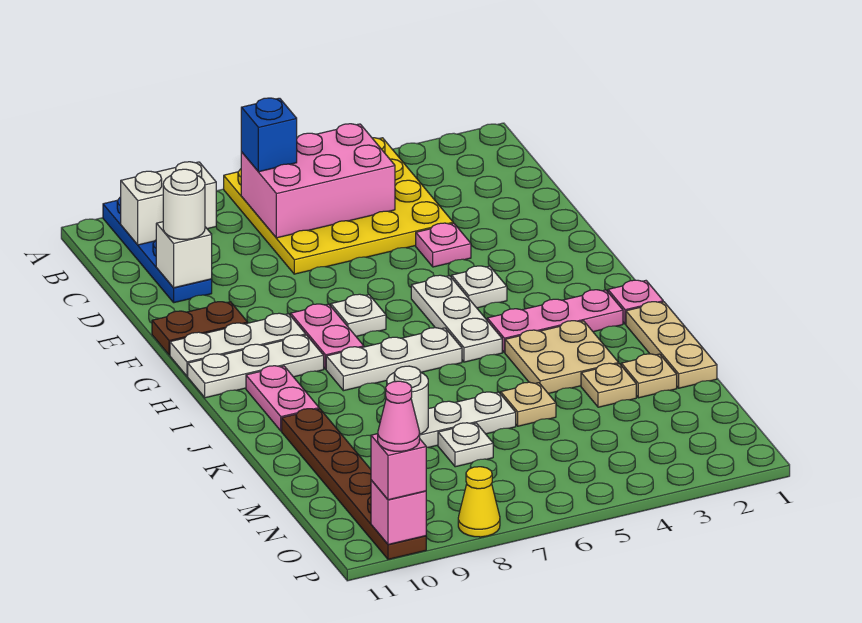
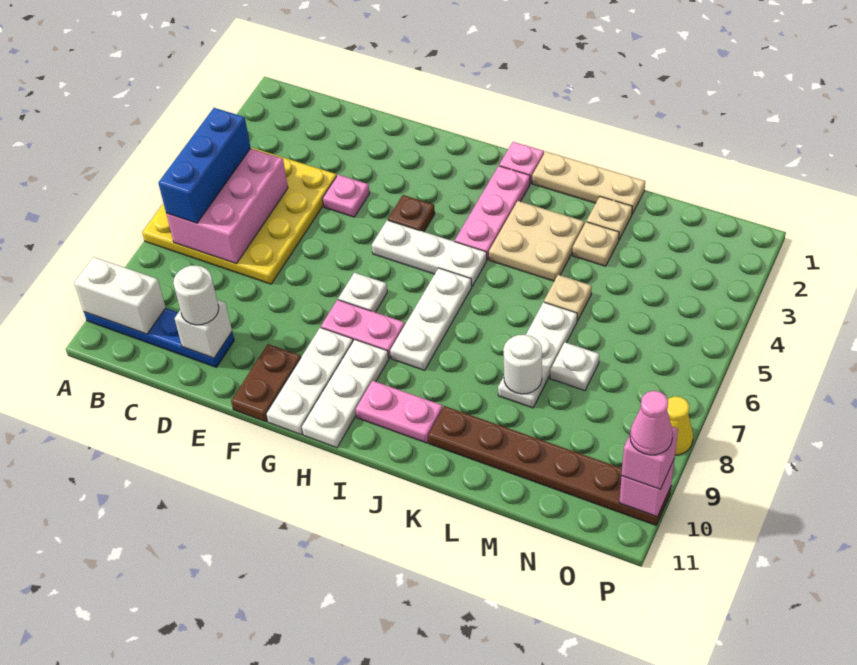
blue brick B7 level 3 -> blue brick B5:B7 level 3
white brick B9:B10 level 2 -> white brick A10:B10 level 2
white plate G4 level 1 -> brown plate G4 level 1

